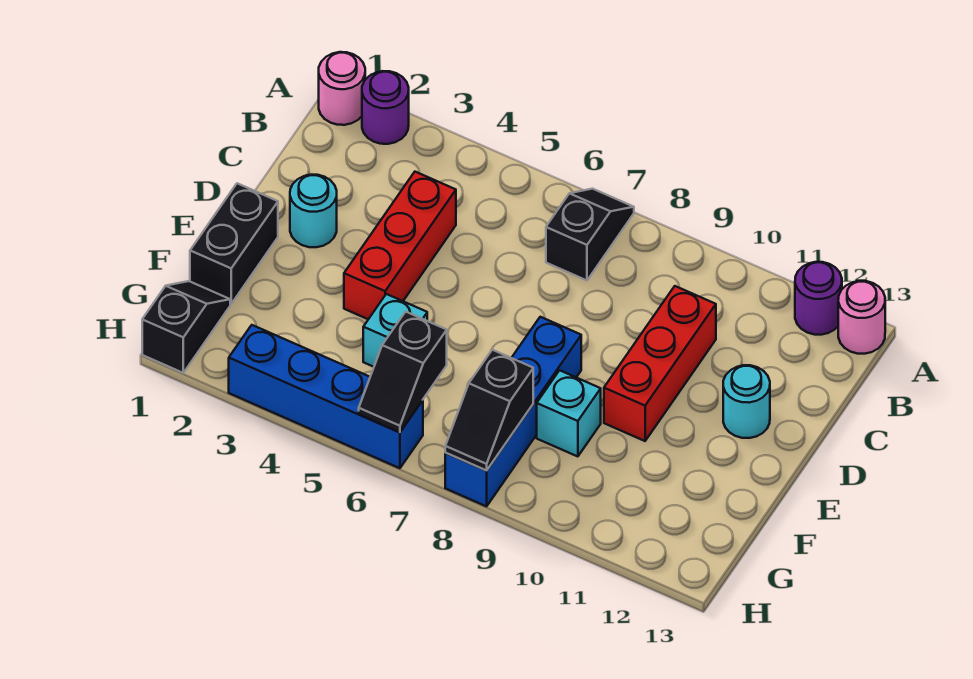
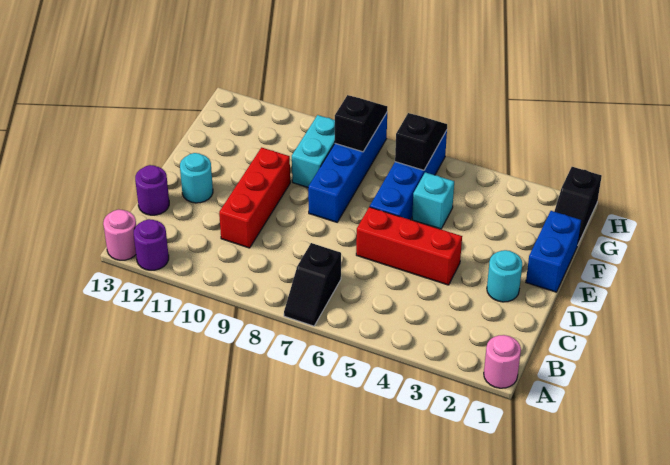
purple round brick A2 level 1 -> purple round brick C13 level 1
red brick C4:E4 level 1 -> red brick D4:D6 level 1
black brick E1:F1 level 1 -> blue brick E1:F1 level 1
cyan brick F9 level 1 -> cyan brick F9:G9 level 1
blue brick H3:H6 level 1 -> blue brick E6:H6 level 1

